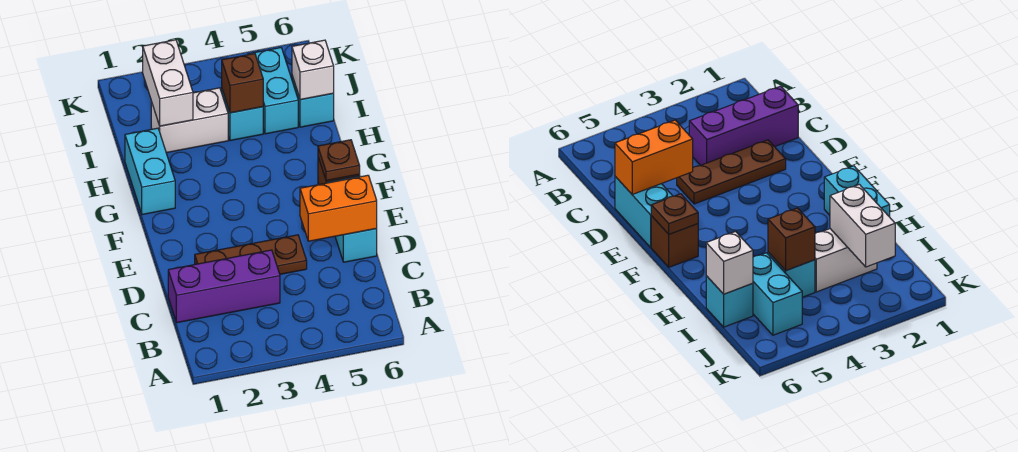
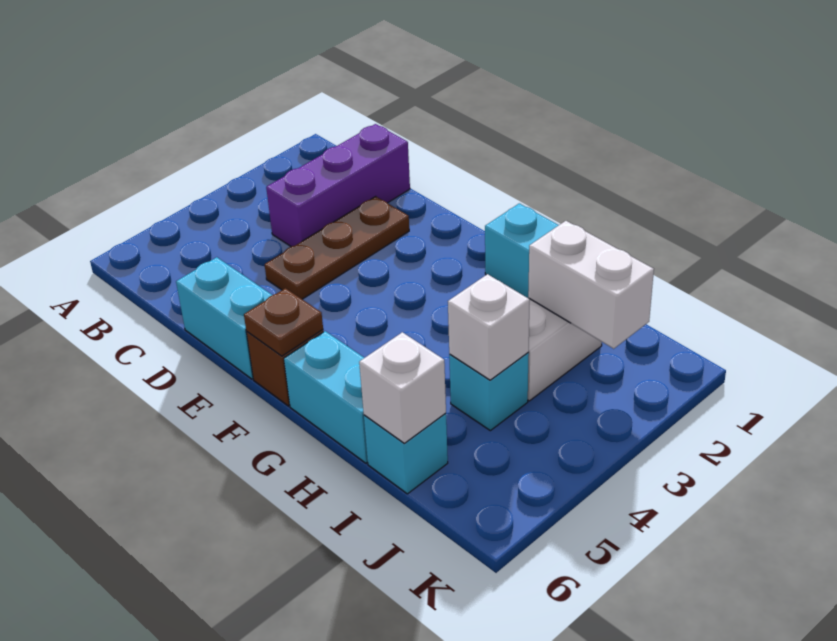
orange brick D5:D6 level 2 -> none
brown brick I4 level 2 -> white brick I4 level 2
cyan brick I5:J5 level 1 -> cyan brick G6:H6 level 1

